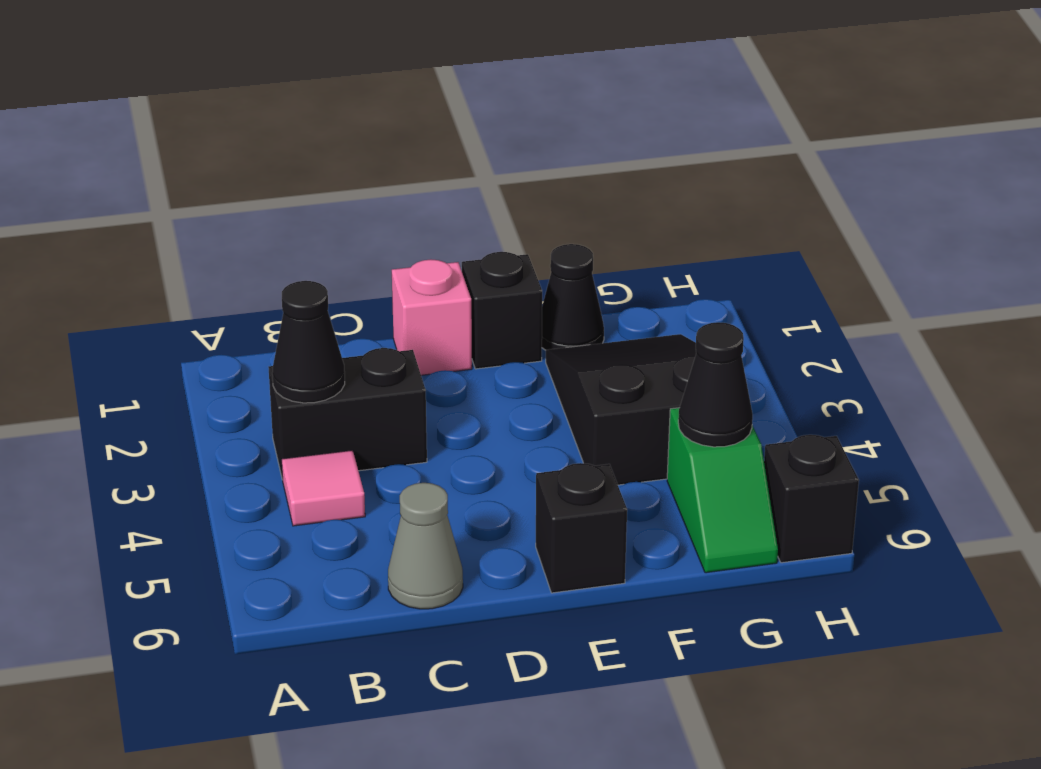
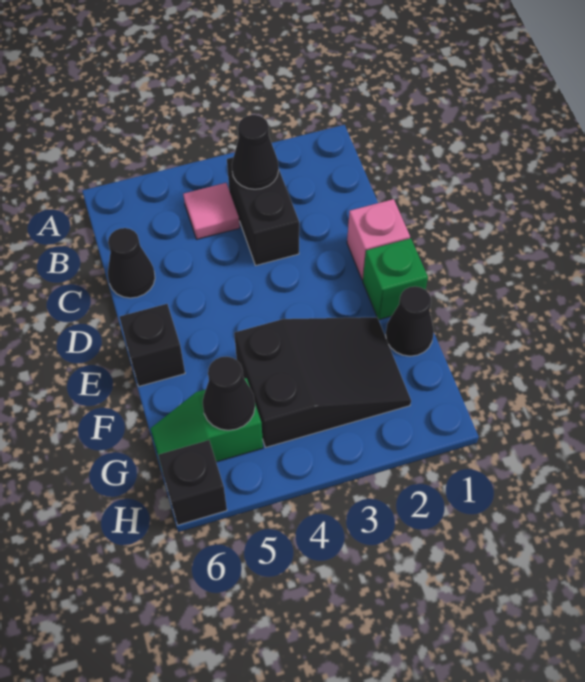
grey cone C6 level 1 -> black cone C6 level 1
black brick E1 level 1 -> green brick E1 level 1

